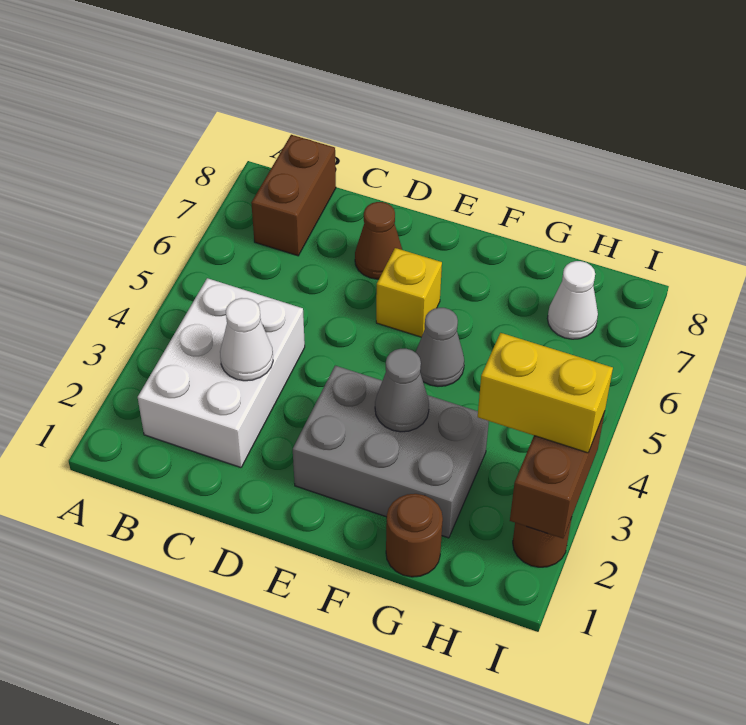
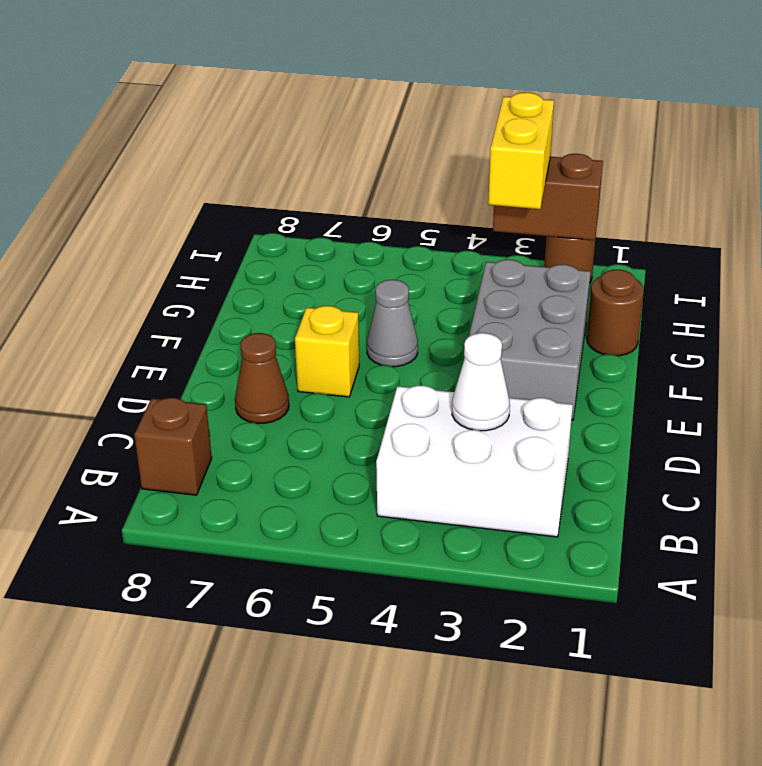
brown brick B7:B8 level 1 -> brown brick B8 level 1
grey cone F3 level 2 -> none
white cone H7 level 1 -> none

